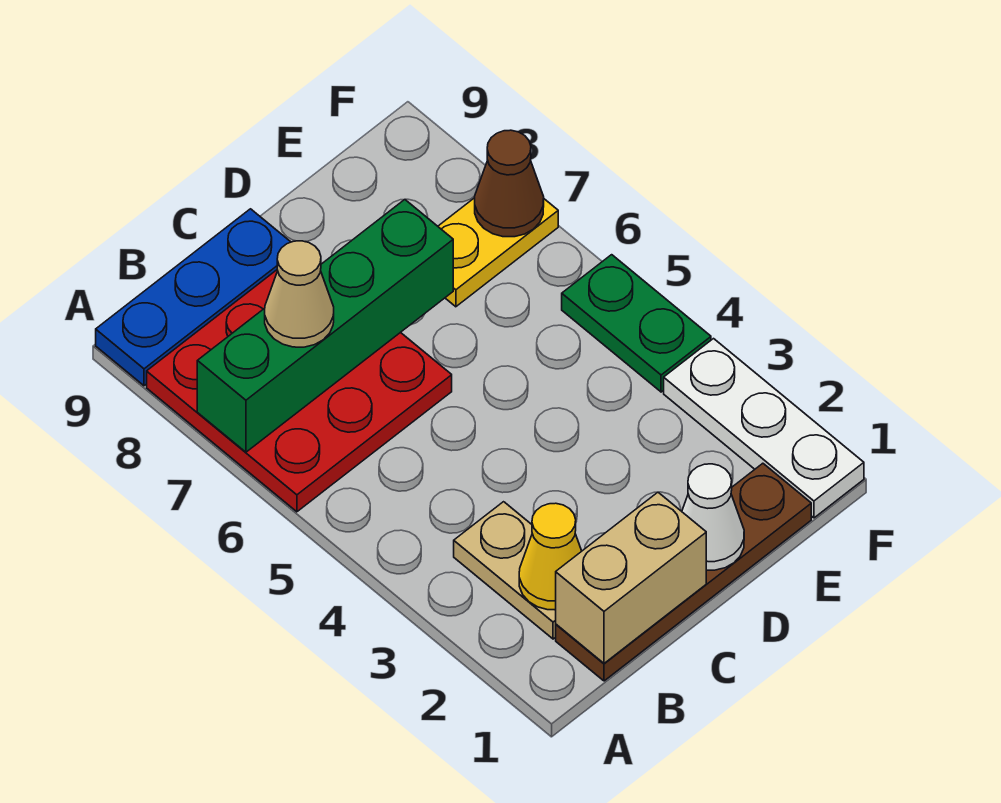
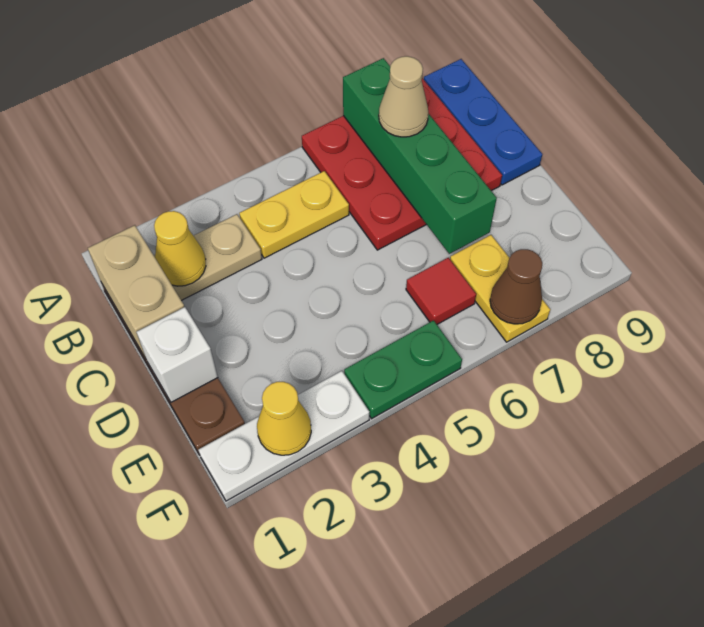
none -> yellow plate B4:B5 level 1
white cone D1 level 2 -> white brick D1 level 2
none -> red tile E6 level 1
none -> yellow cone F2 level 2

